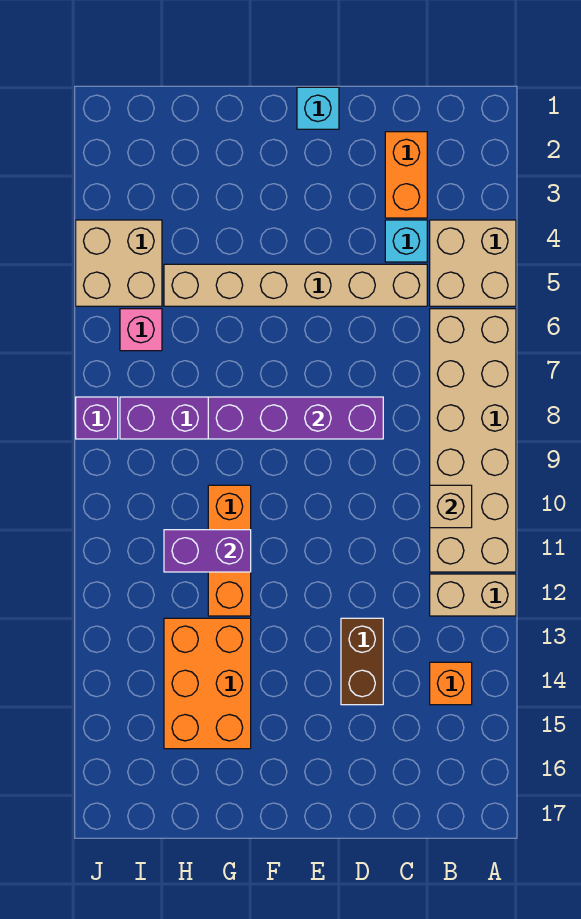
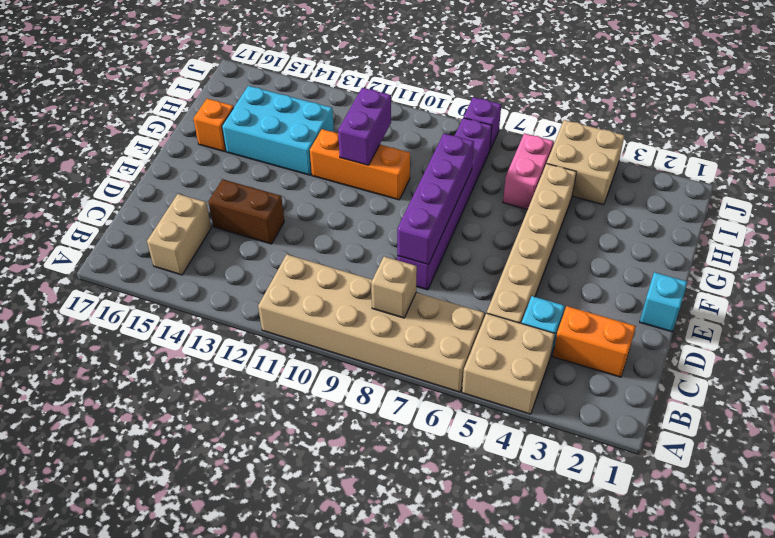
tan brick A12:B12 level 1 -> tan brick B15:C15 level 1
tan brick B10 level 2 -> tan brick B8 level 2
orange brick B14 level 1 -> orange brick G16 level 1
orange brick G13:H15 level 1 -> cyan brick G13:H15 level 1
pink brick I6 level 1 -> pink brick H6:I6 level 1

